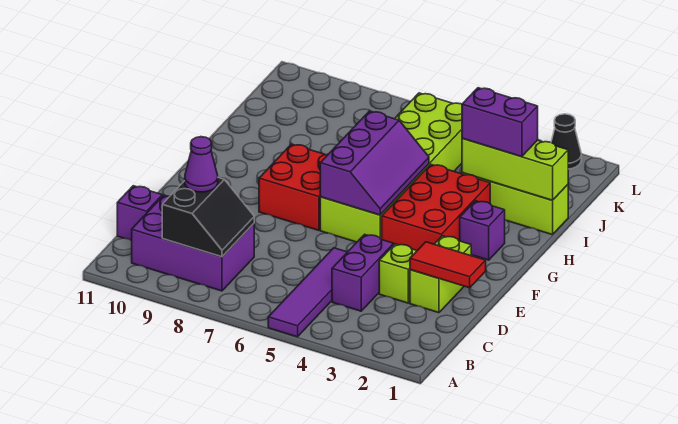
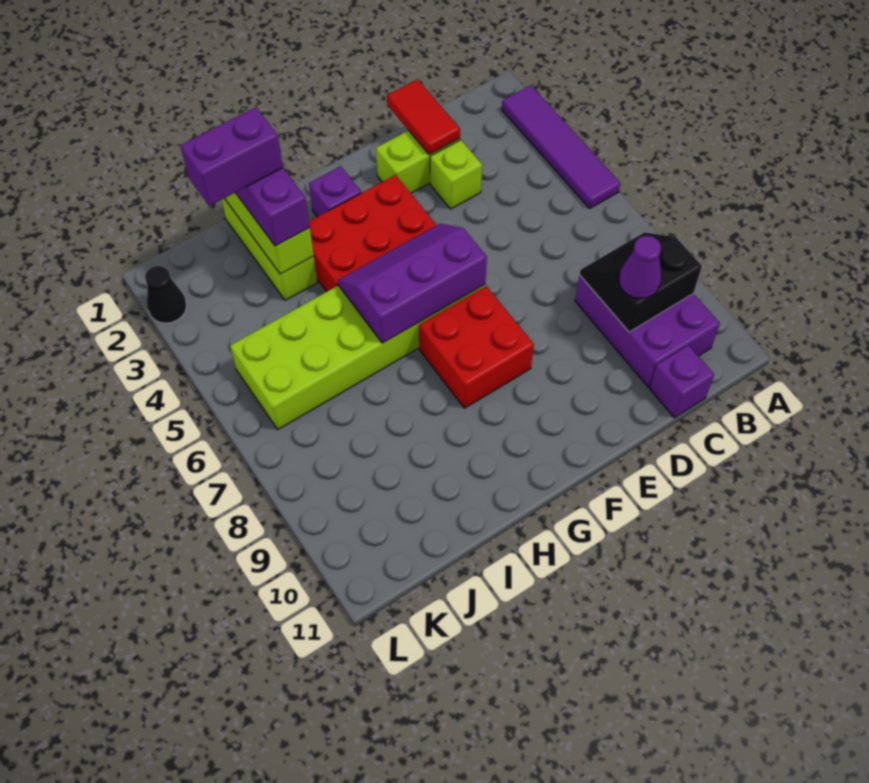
purple tile A5:D5 level 1 -> purple tile A2:A5 level 1
purple brick C4:D4 level 1 -> purple brick I2:J2 level 4

